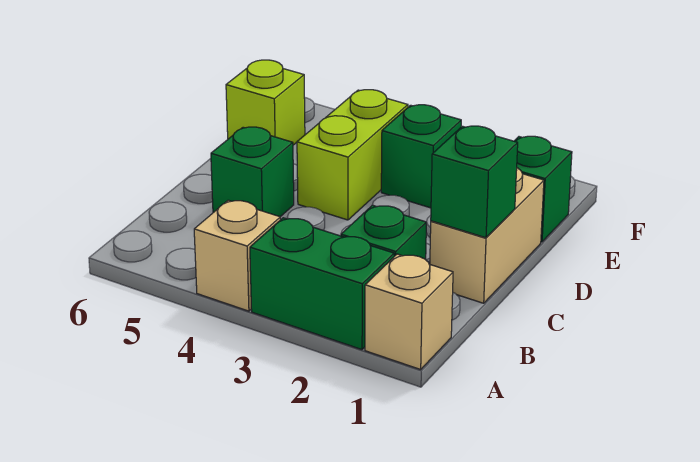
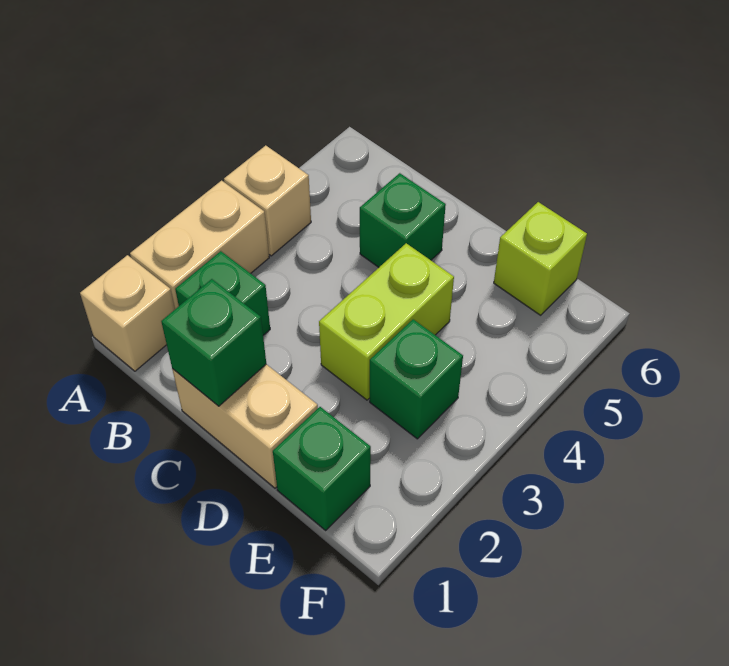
green brick A2:A3 level 1 -> tan brick A2:A3 level 1
lime brick D4:E4 level 1 -> lime brick D3:D4 level 1

